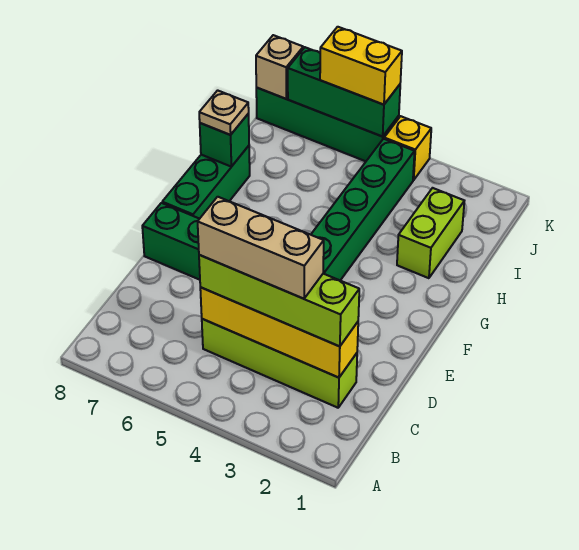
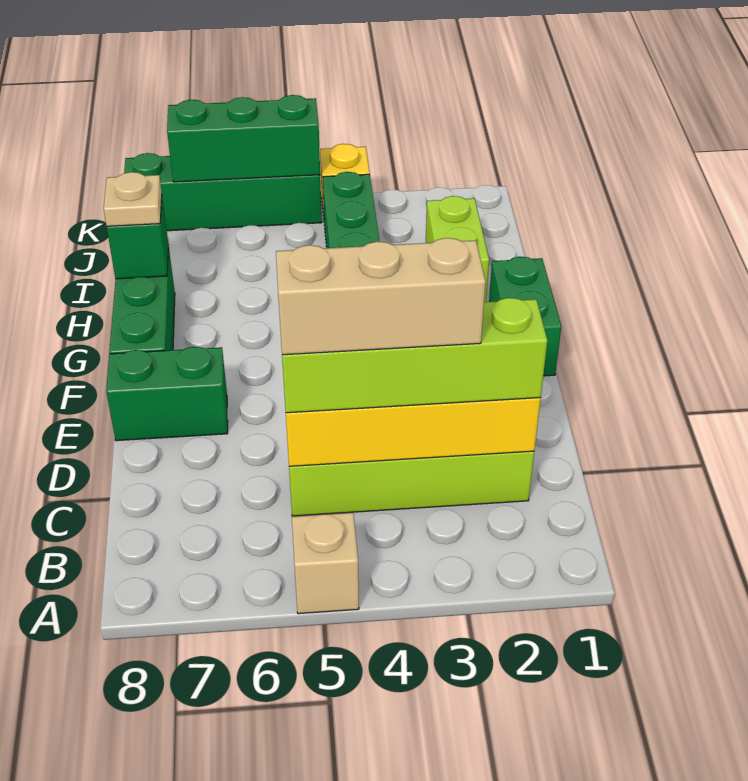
none -> green brick F1:G1 level 1
yellow brick K5:K6 level 3 -> none
tan brick K8 level 2 -> tan brick A5 level 1

